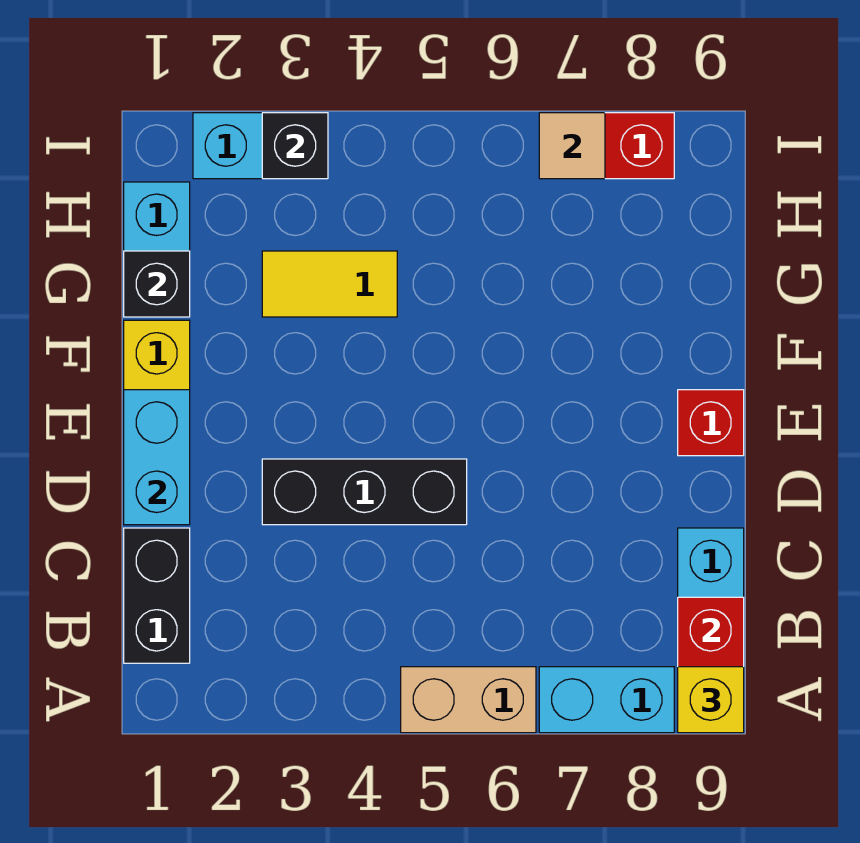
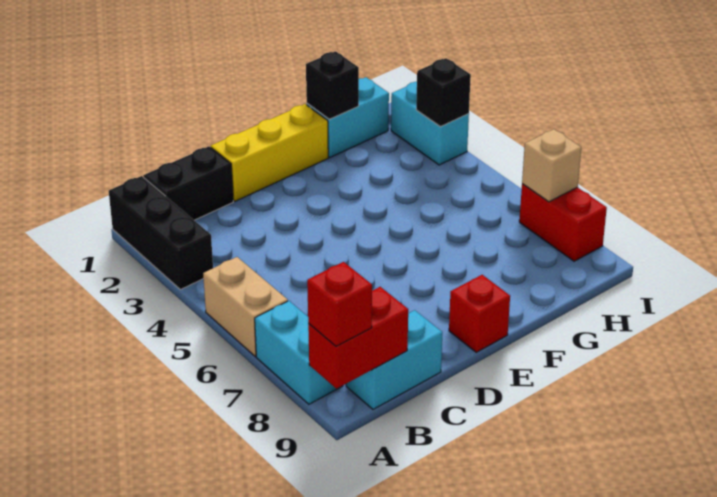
yellow brick A9 level 3 -> red brick A9 level 3
cyan brick D1:E1 level 2 -> none
black brick D3:D5 level 1 -> black brick A1:A3 level 1
yellow tile G3:G4 level 1 -> none
tan tile I7 level 2 -> tan brick I7 level 2

